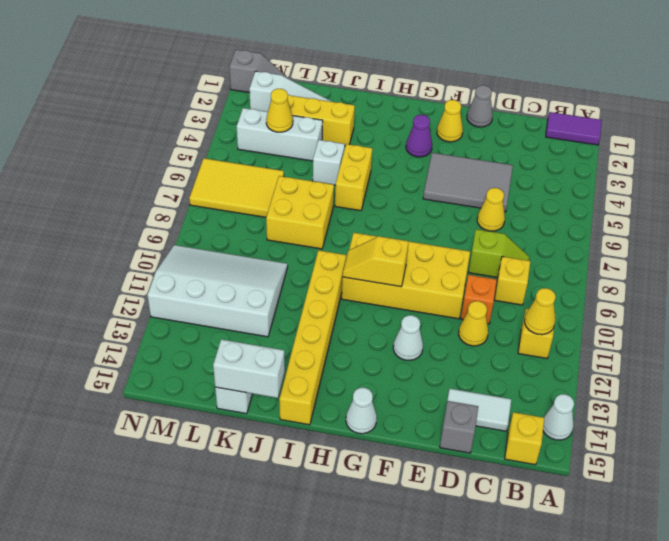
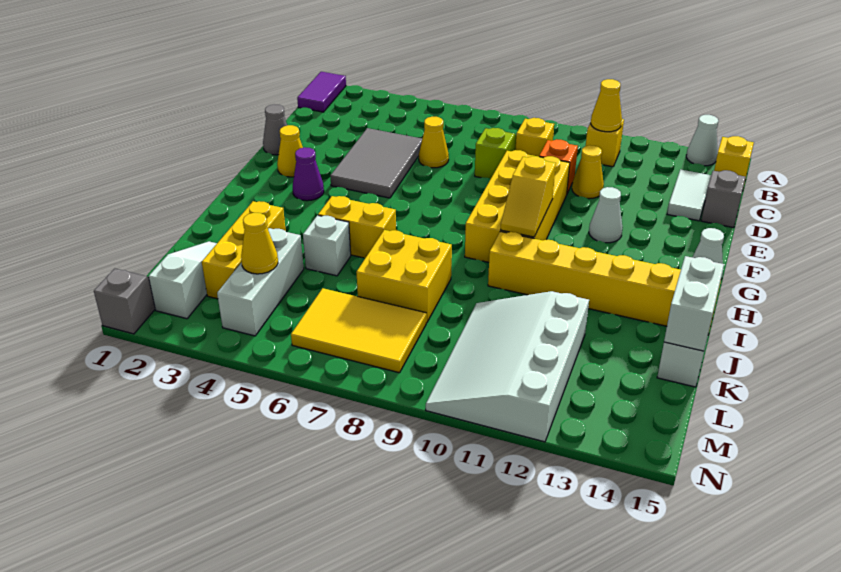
yellow tile L6:N7 level 1 -> yellow tile L6:M8 level 1

